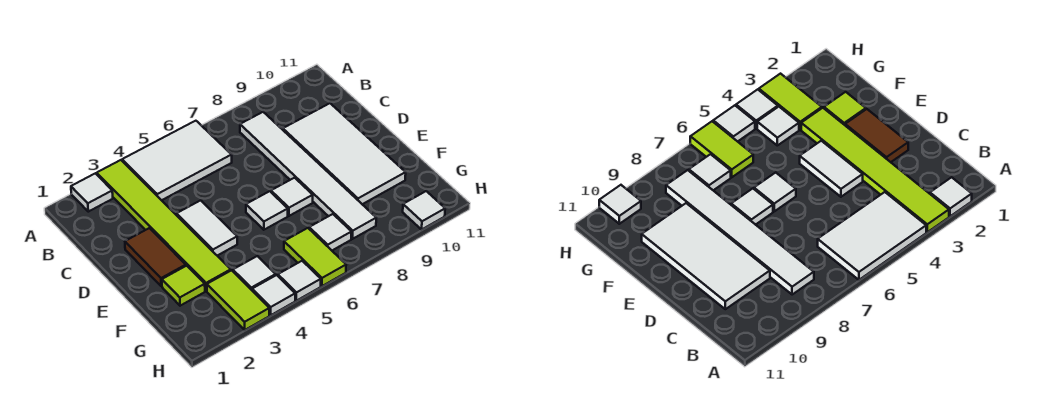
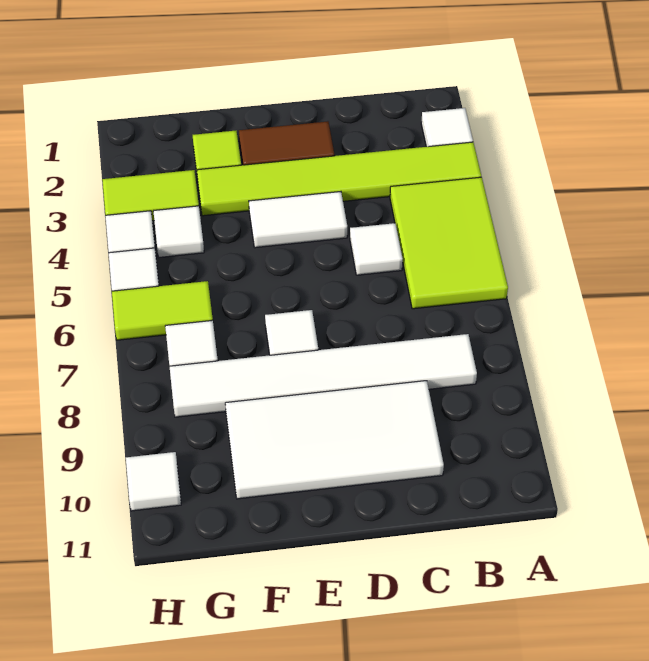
white tile A4:B6 level 1 -> lime tile A4:B6 level 1
white tile E6 level 1 -> white tile C5 level 1

